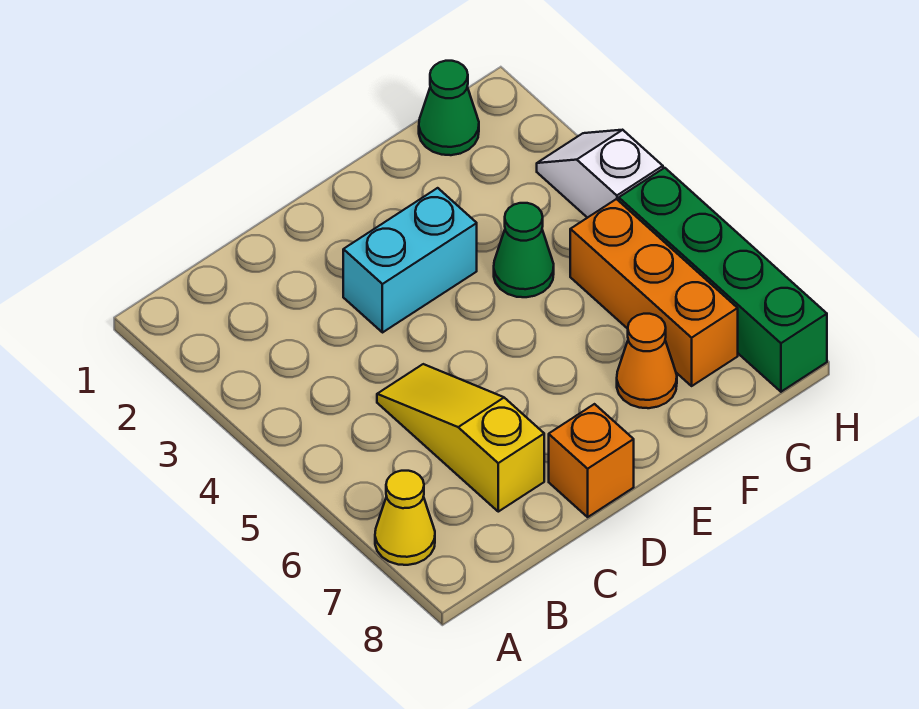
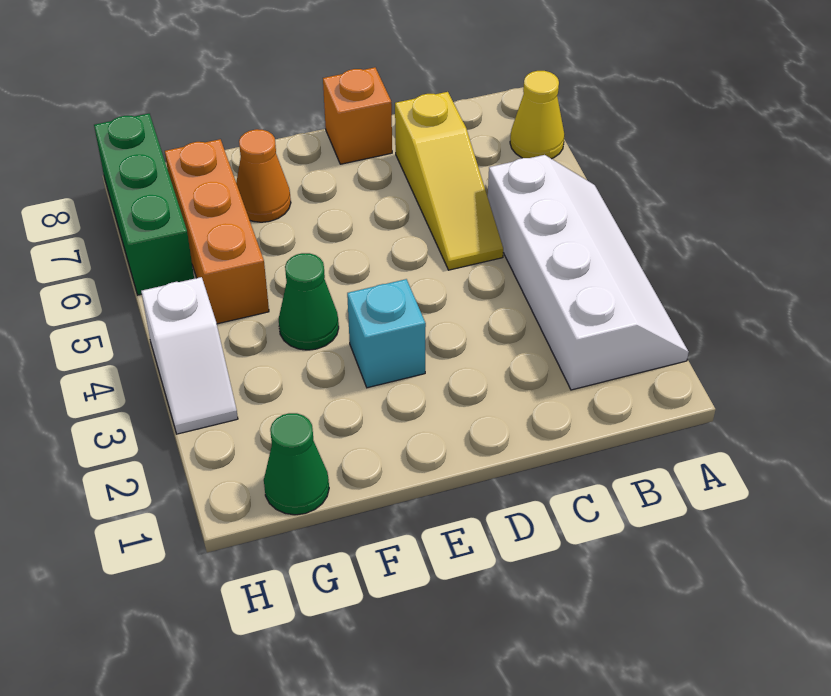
none -> white slope A2:B5 level 1 top B
cyan brick D3:E3 level 1 -> cyan brick E3 level 1
green brick H5:H8 level 1 -> green brick H6:H8 level 1

